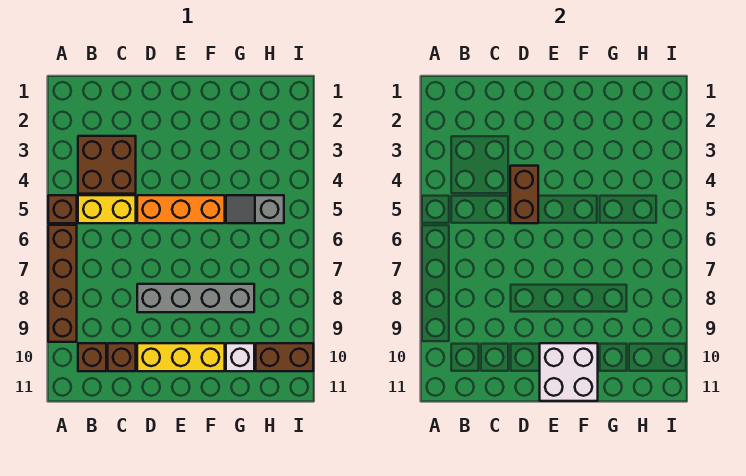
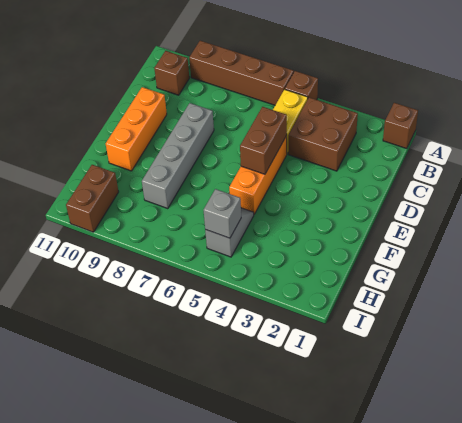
brown brick C10 level 1 -> brown brick A1 level 1
brown brick D4:D5 level 2 -> brown brick D5:E5 level 2
yellow brick D10:F10 level 1 -> orange brick D10:F10 level 1
white brick E10:F11 level 2 -> none
white brick G10 level 1 -> none
none -> grey brick H5 level 2

